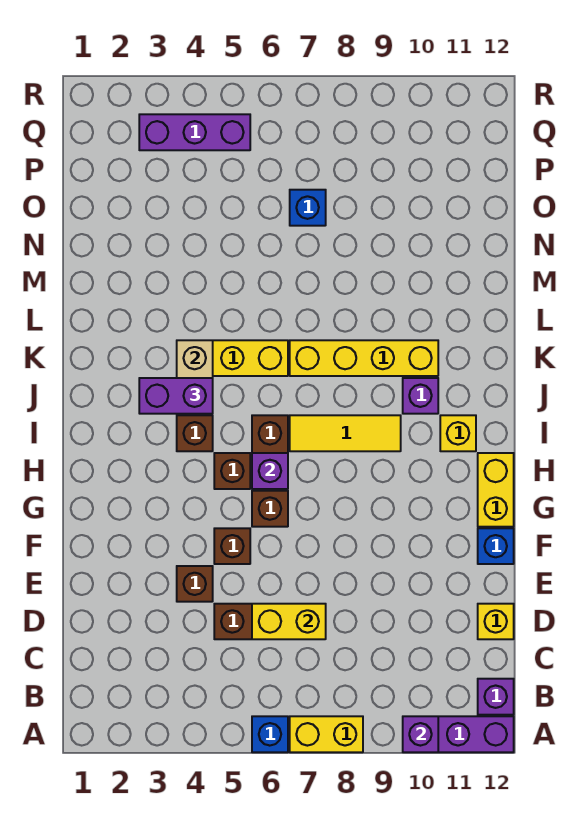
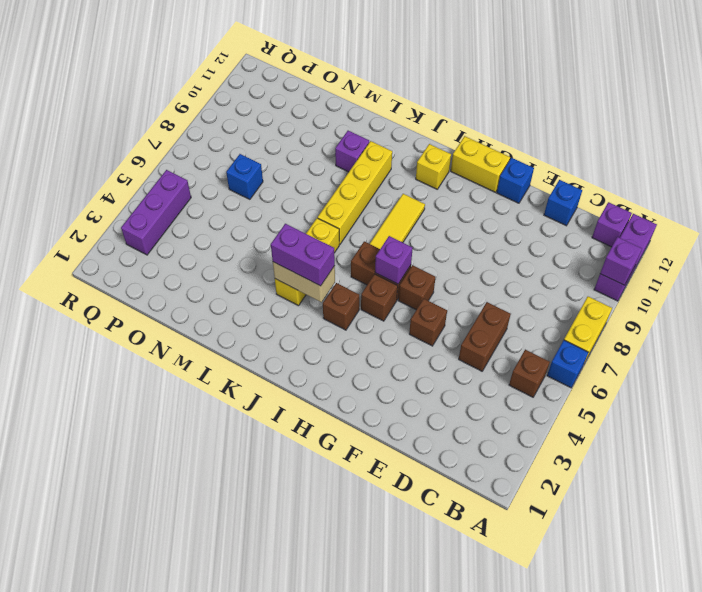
yellow brick D6:D7 level 2 -> none
yellow brick D12 level 1 -> blue brick D12 level 1
brown brick E4 level 1 -> brown brick B5 level 1
purple brick J3:J4 level 3 -> purple brick J4:K4 level 3
purple brick J10 level 1 -> purple brick L10 level 1

